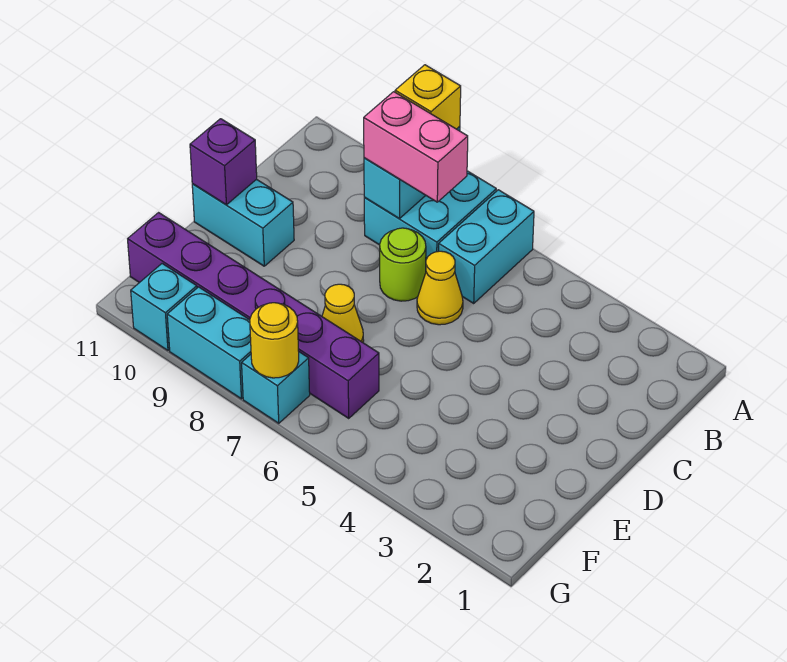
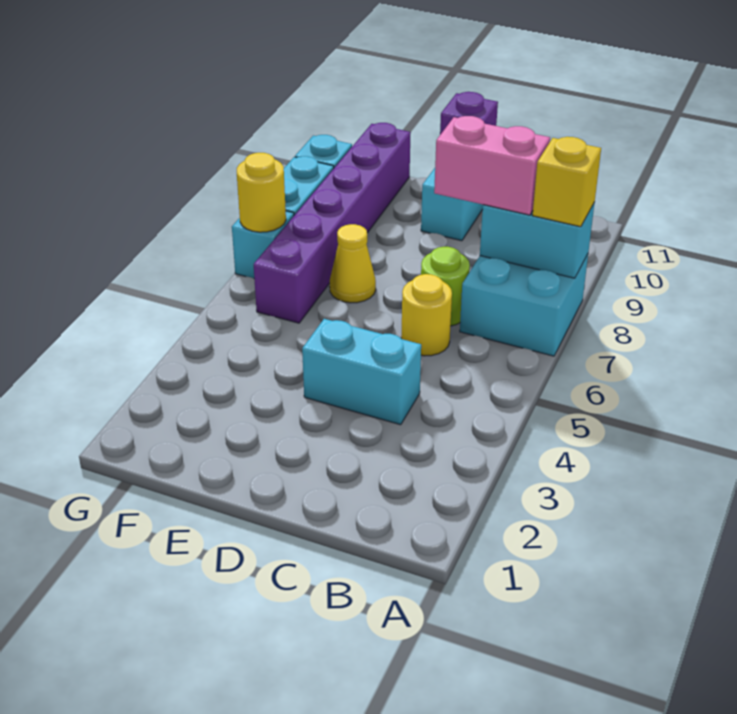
cyan brick A6:B6 level 1 -> cyan brick C4:D4 level 1
pink brick B7:B8 level 3 -> pink brick B8:C8 level 3
yellow cone C6 level 1 -> yellow round brick C6 level 1

